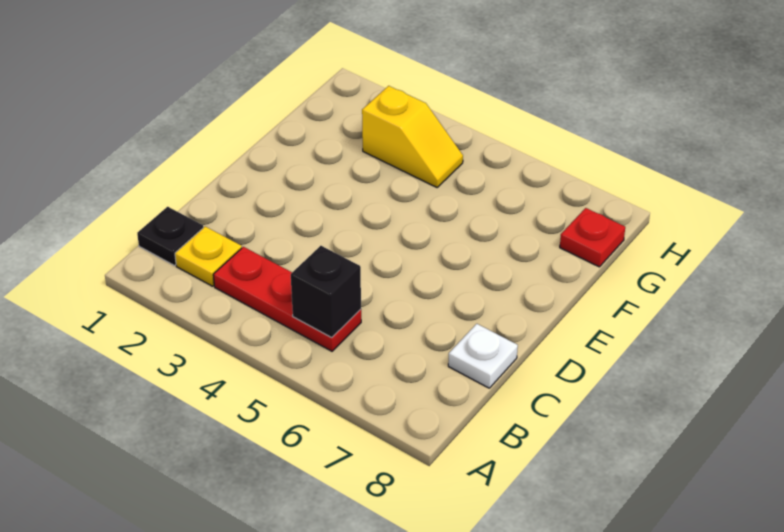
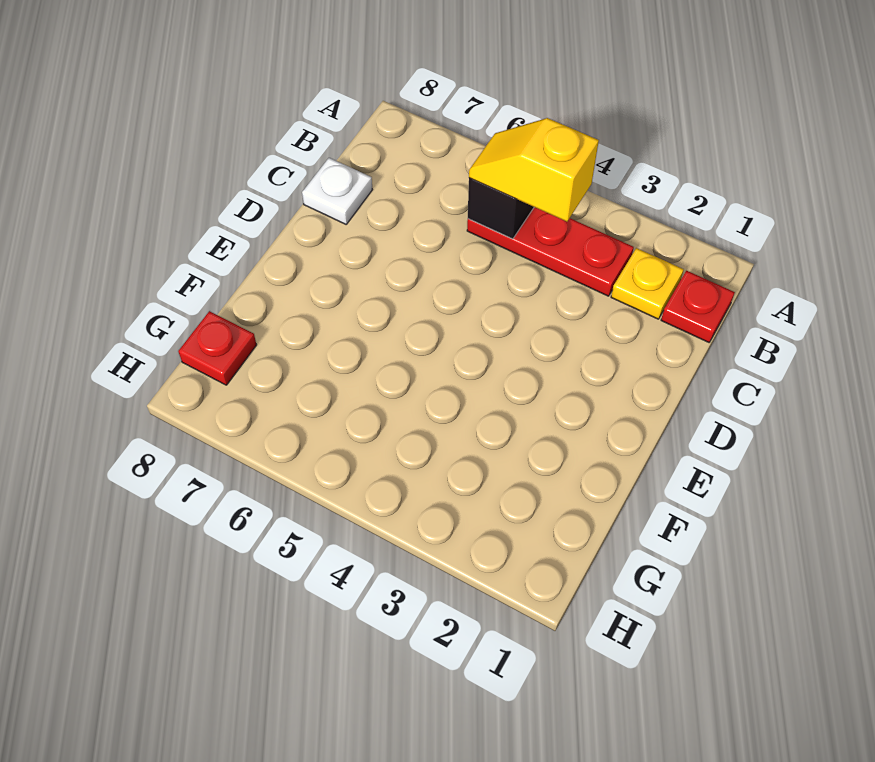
black plate B1 level 1 -> red plate B1 level 1
yellow slope G3:G4 level 1 top 3 -> yellow slope B4:B5 level 3 top 4

